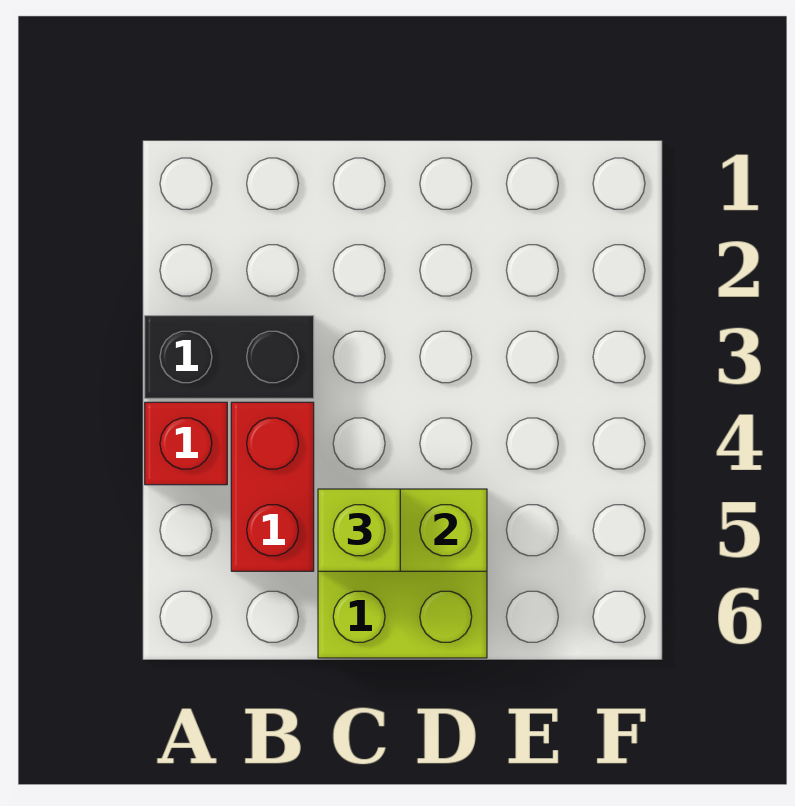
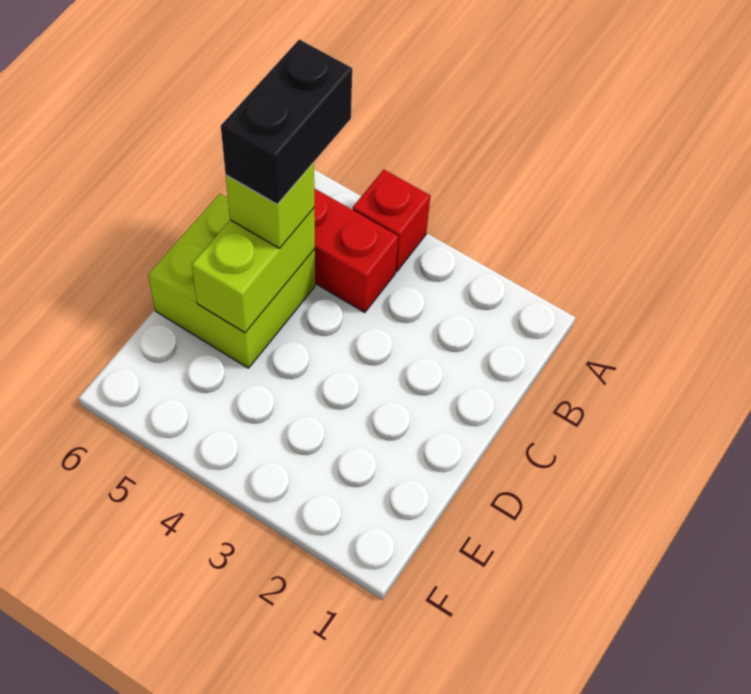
black brick A3:B3 level 1 -> black brick B5:C5 level 4

